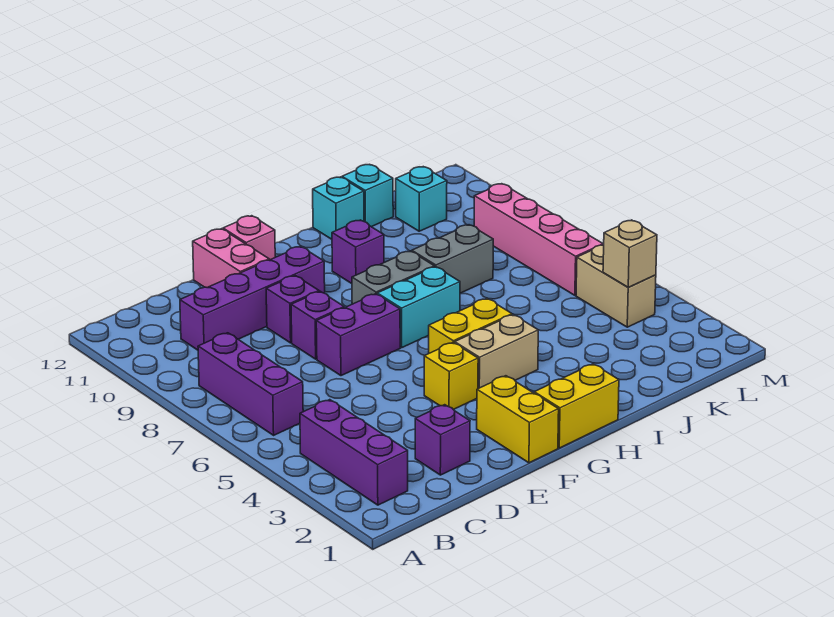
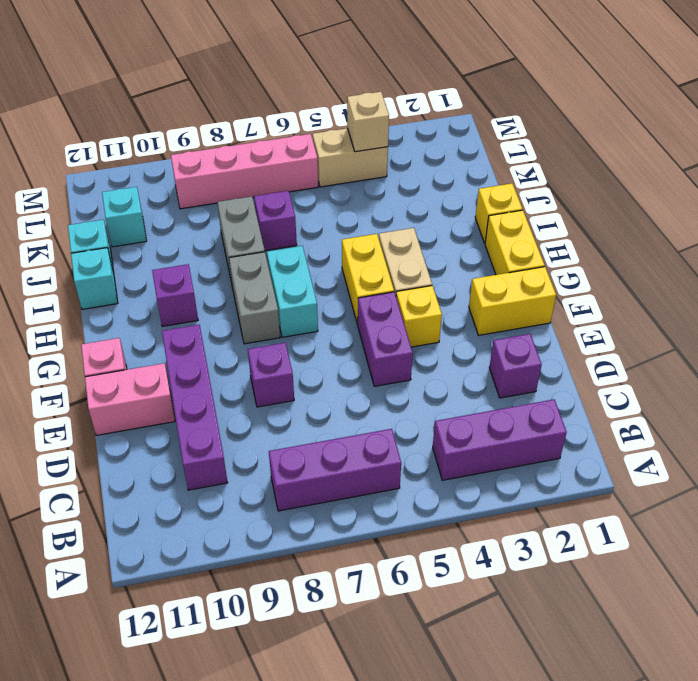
purple brick E7:F7 level 1 -> purple brick E5:F5 level 1
purple brick E9 level 1 -> purple brick J7 level 1
none -> yellow brick I1 level 1

